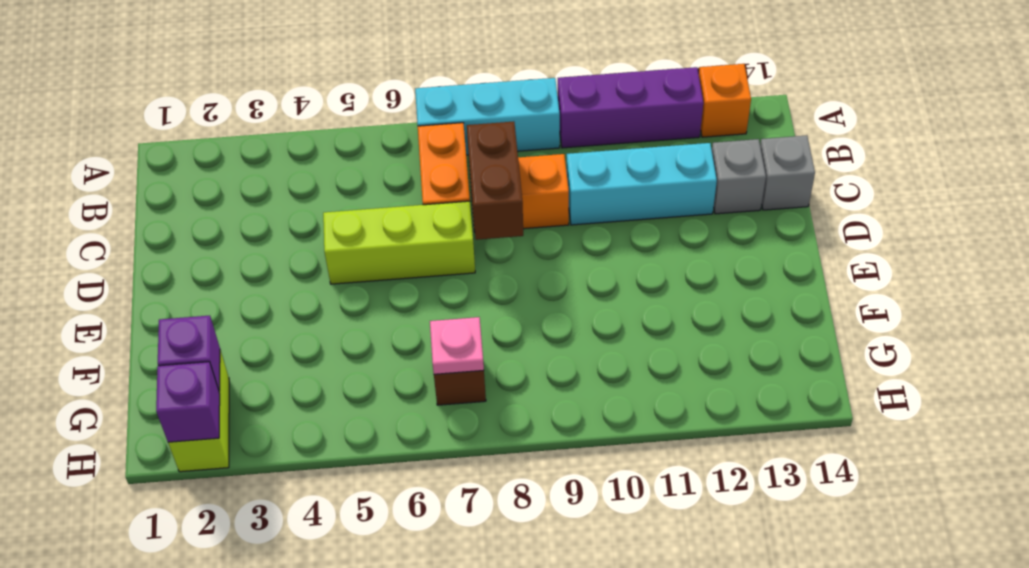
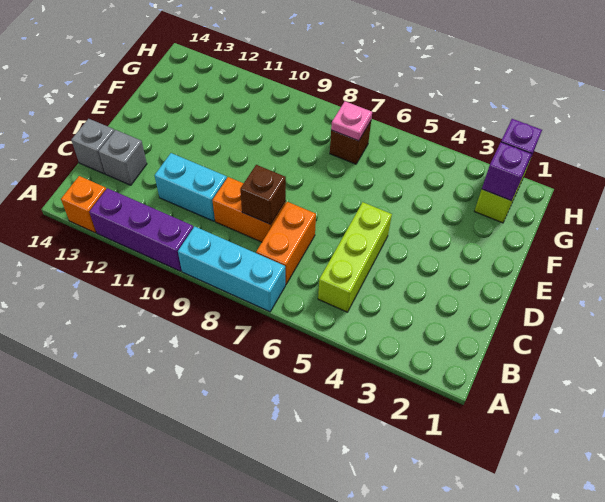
brown brick C8:D8 level 2 -> brown brick C8 level 2
cyan brick C10:C12 level 1 -> cyan brick C10:C11 level 1
lime brick D5:D7 level 1 -> lime brick B5:D5 level 1

